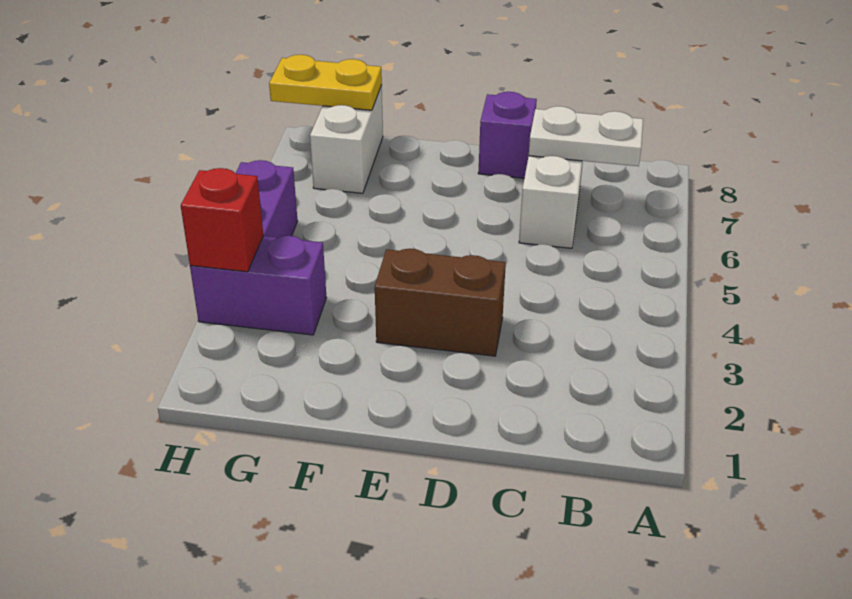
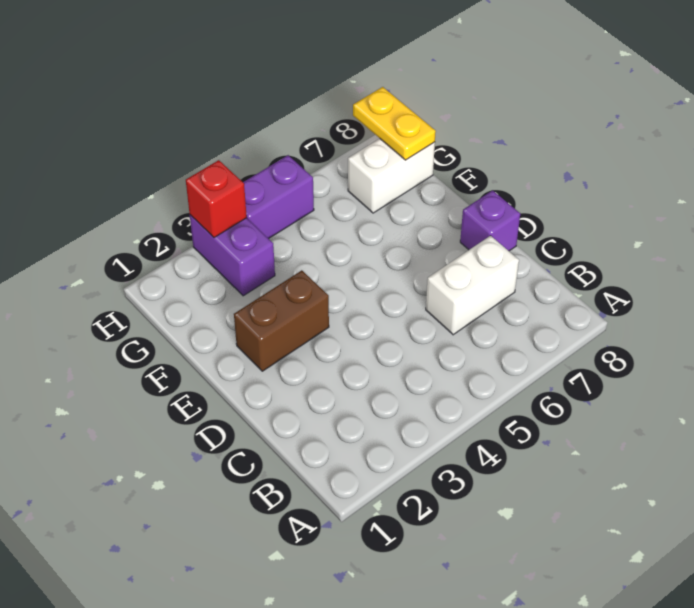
white plate B7:C7 level 2 -> none
brown brick D3:E3 level 1 -> brown brick E2:E3 level 1

